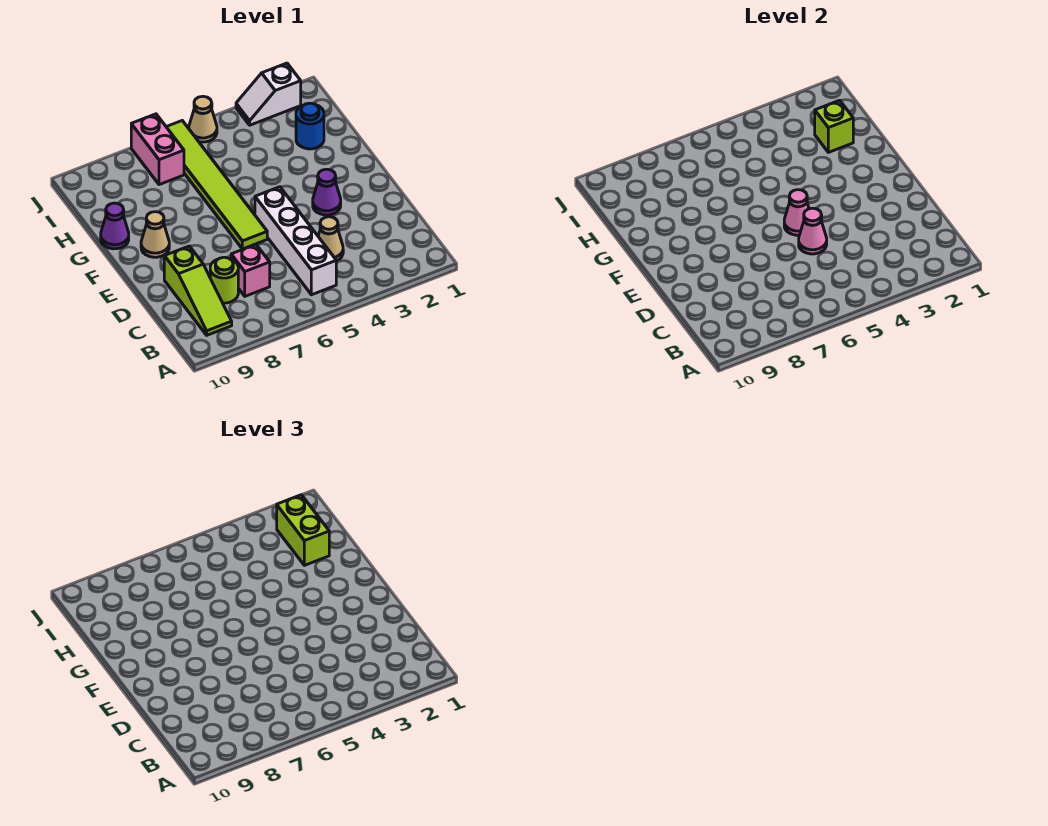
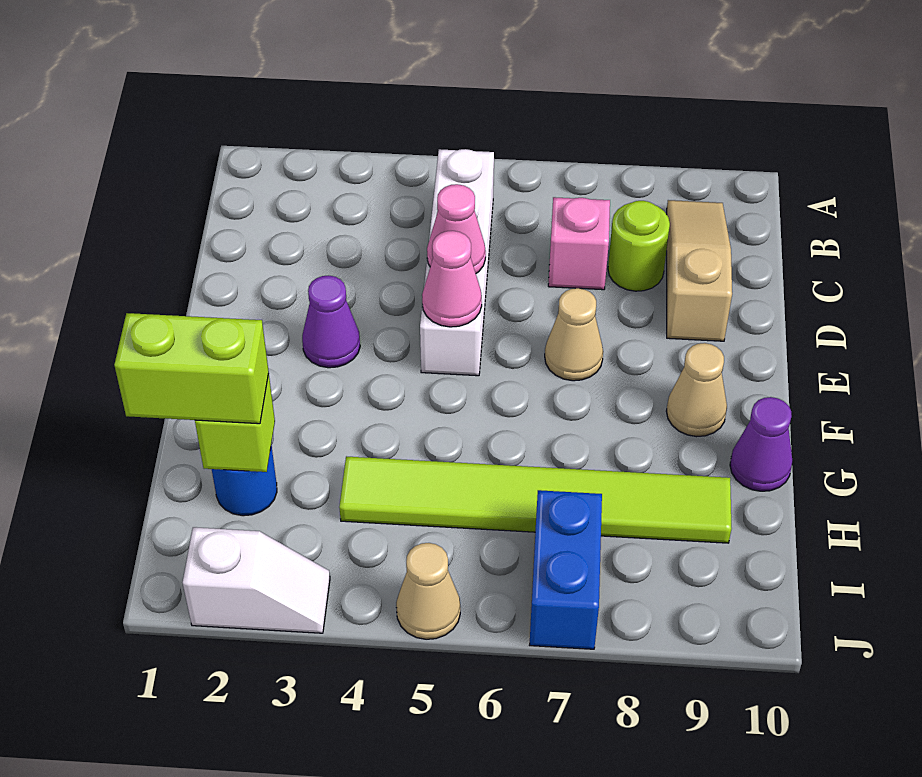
lime slope B9:D9 level 1 top D -> tan slope B9:D9 level 1 top D
tan cone C4 level 1 -> tan cone E7 level 1
lime tile E6:J6 level 1 -> lime tile H4:H9 level 1
lime brick H2:I2 level 3 -> lime brick H1:H2 level 3
pink brick I7:J7 level 1 -> blue brick I7:J7 level 1

